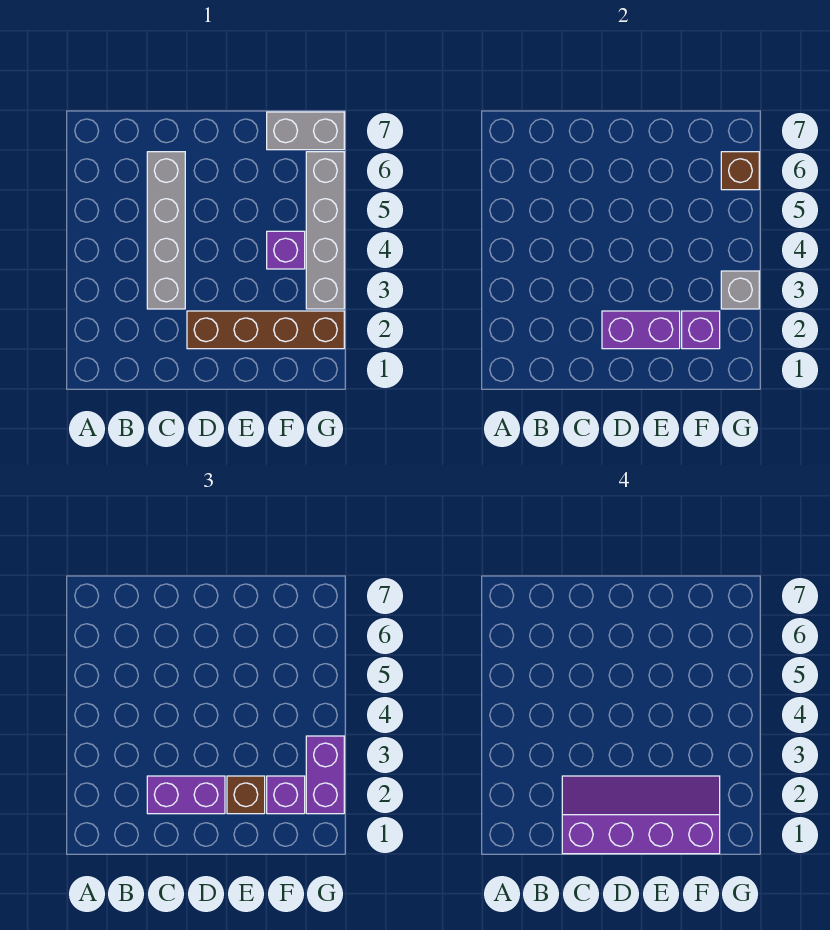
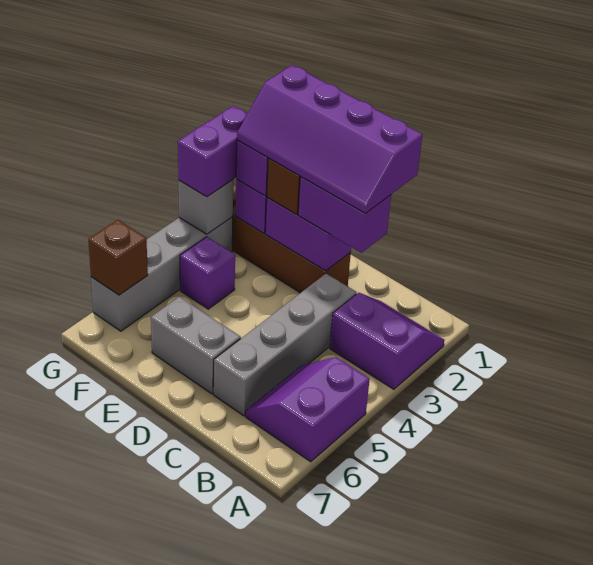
none -> purple slope A2:B3 level 1 top 3
none -> purple slope A5:B6 level 1 top A
grey brick F7:G7 level 1 -> grey brick D6:E6 level 1

